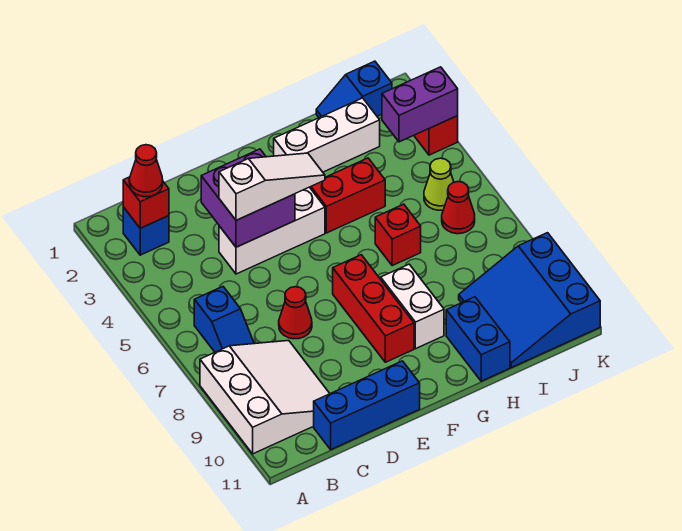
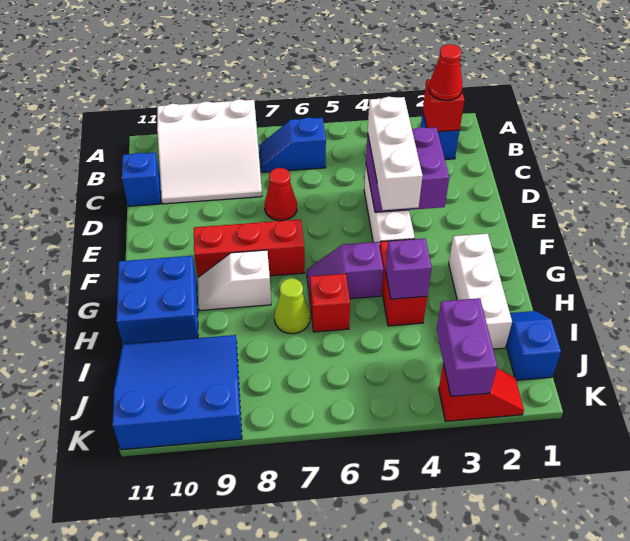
blue brick C11:E11 level 1 -> blue brick C11 level 1
white slope D4:F4 level 3 top D -> white brick D4:F4 level 3
none -> purple slope G5:G6 level 1 top 5
white brick G8:G9 level 1 -> white slope G8:G9 level 1 top 8
none -> purple brick H4 level 2
blue brick H10:H11 level 1 -> blue brick G10:H11 level 1
lime cone J5 level 1 -> lime cone H7 level 1
red cone J6 level 1 -> none

